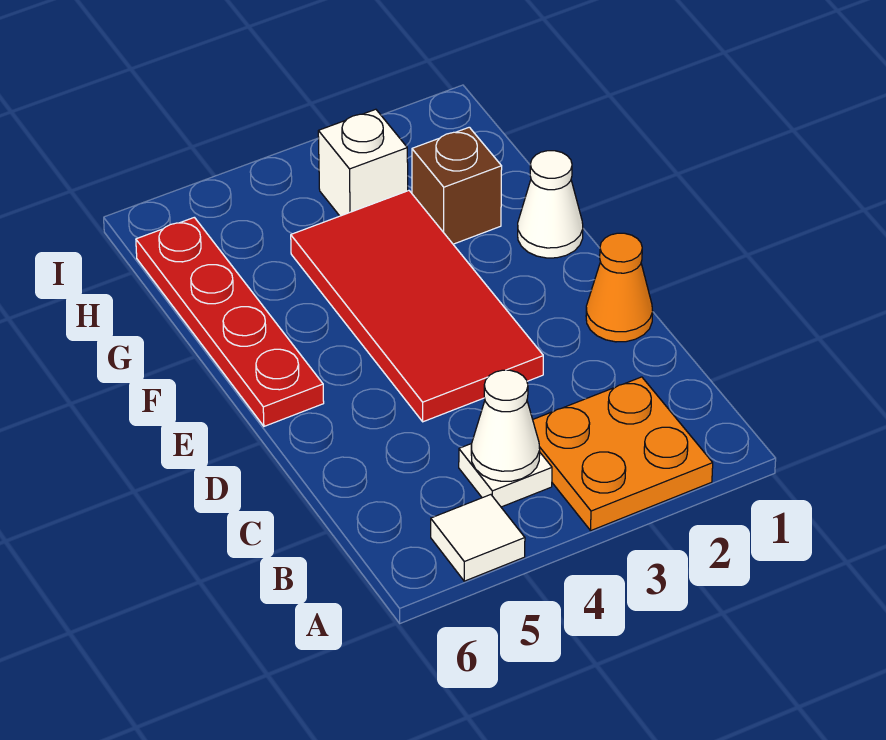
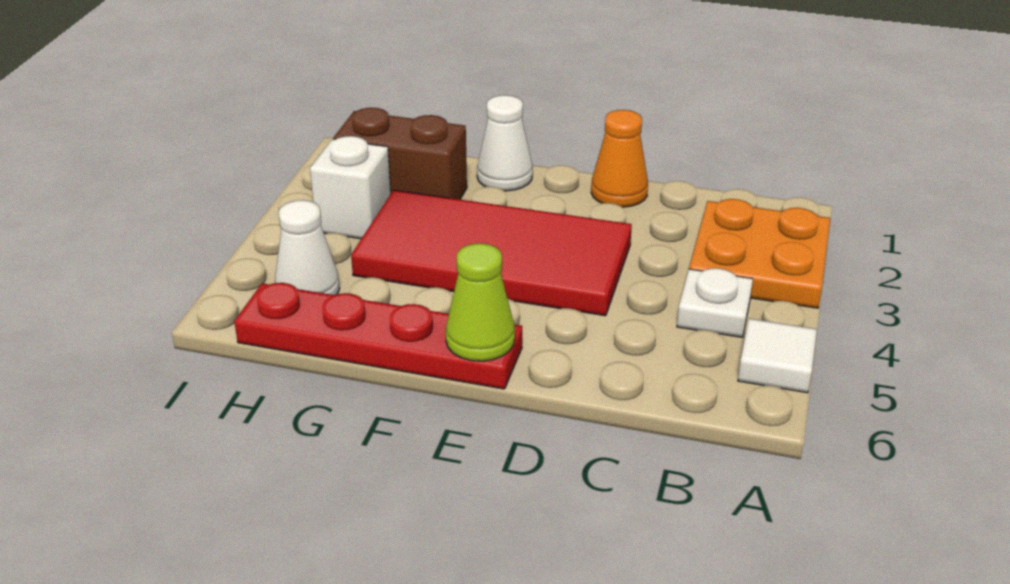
white cone B4 level 2 -> white cone H5 level 1
none -> lime cone E6 level 2
brown brick G2 level 1 -> brown brick G2:H2 level 1

